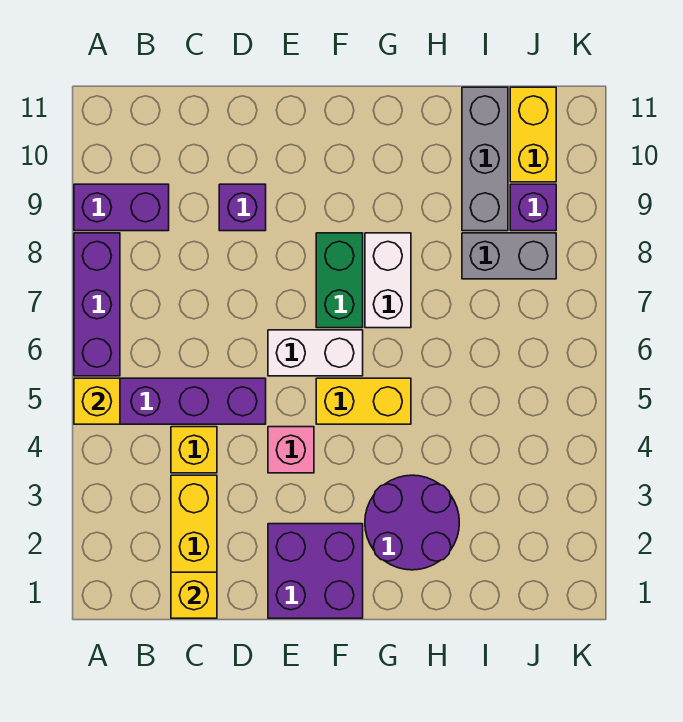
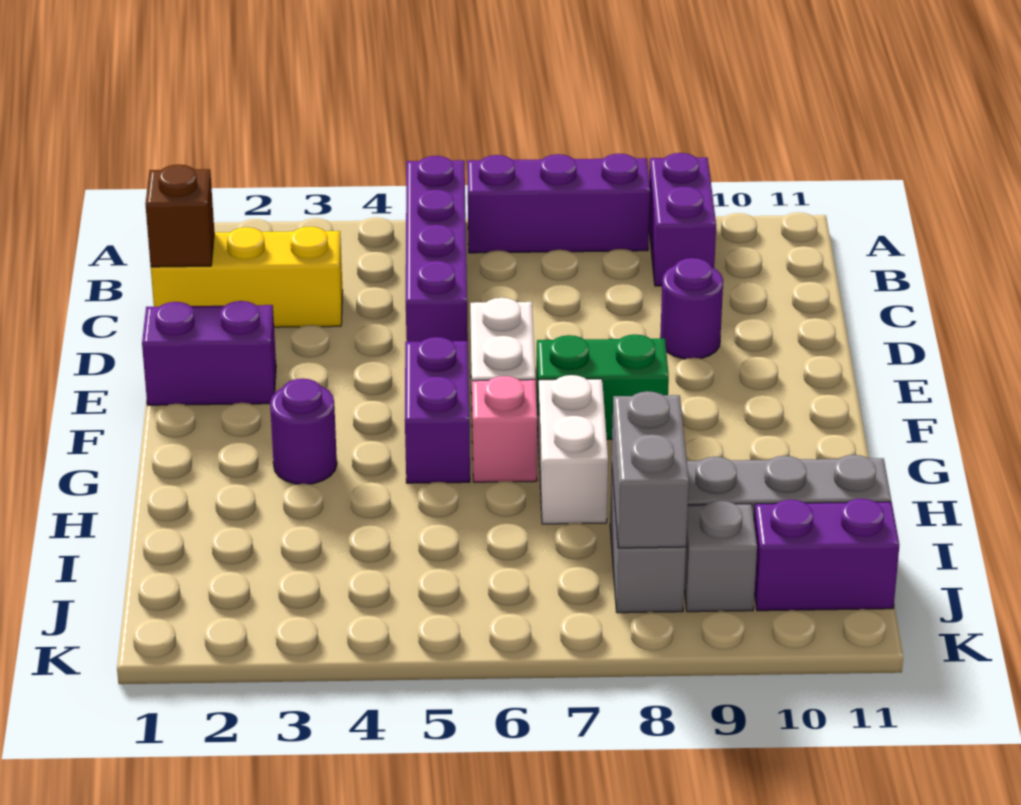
yellow brick A5 level 2 -> none
yellow brick C1 level 2 -> brown brick C1 level 2
yellow brick C4 level 1 -> none
purple brick D9 level 1 -> purple round brick D9 level 1
purple brick E1:F2 level 1 -> purple brick E1:E2 level 1
pink brick E4 level 1 -> pink brick G6 level 1
yellow brick F5:G5 level 1 -> purple brick F5:G5 level 1
purple round brick G2:H3 level 1 -> purple round brick G3 level 1
white brick G7:G8 level 1 -> white brick G7:H7 level 1
none -> grey brick I8:J8 level 2
purple brick J9 level 1 -> grey brick J9 level 1
yellow brick J10:J11 level 1 -> purple brick J10:J11 level 1

